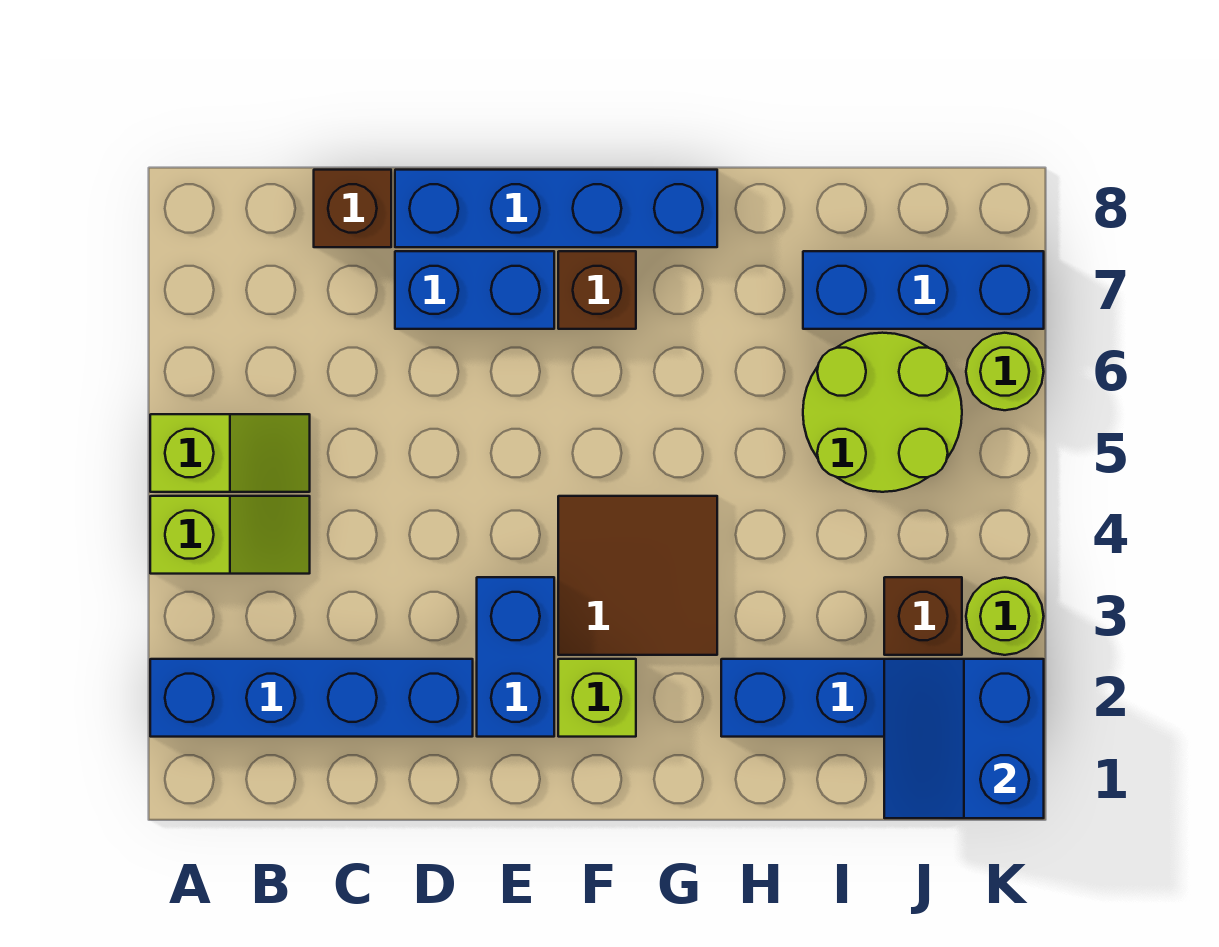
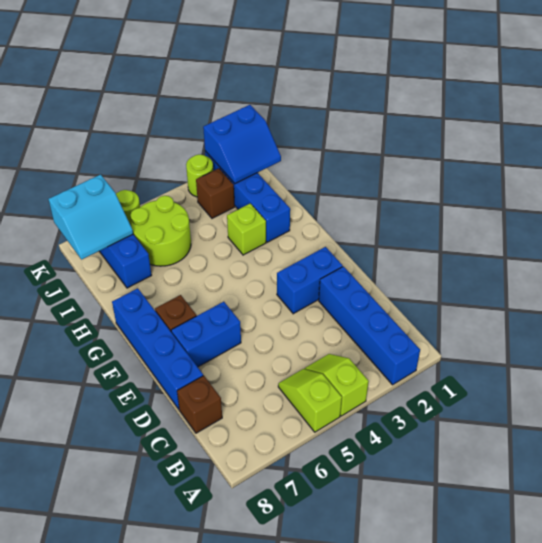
blue brick D7:E7 level 1 -> blue brick E6:E7 level 1
lime brick F2 level 1 -> lime brick H3 level 1
brown tile F3:G4 level 1 -> none
none -> cyan slope J7:K8 level 2 top K

